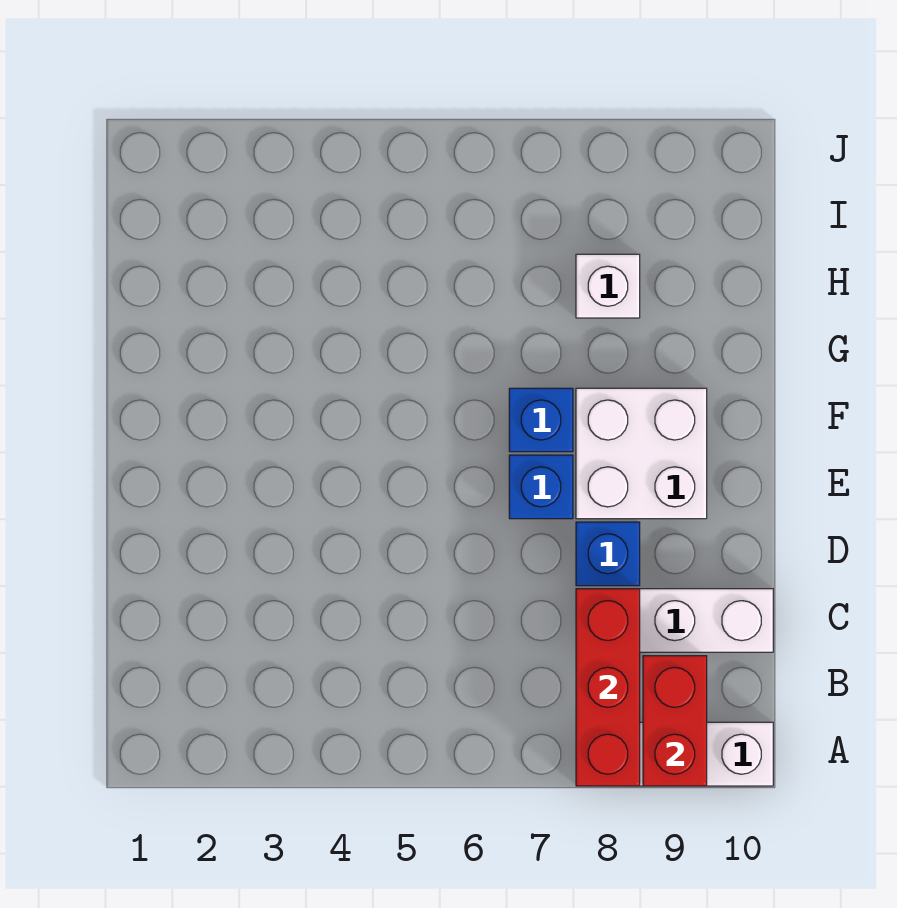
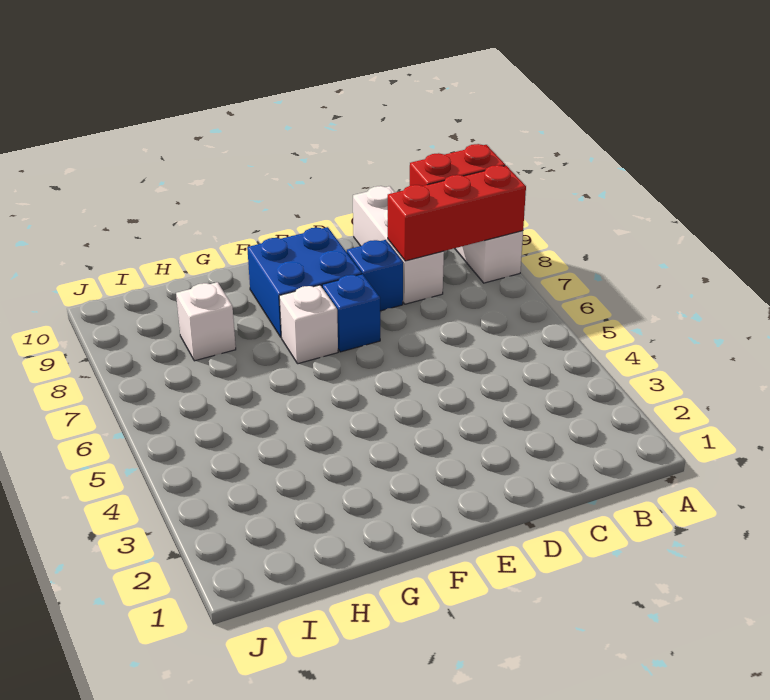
white brick E8:F9 level 1 -> blue brick E8:F9 level 1
blue brick F7 level 1 -> white brick F7 level 1

